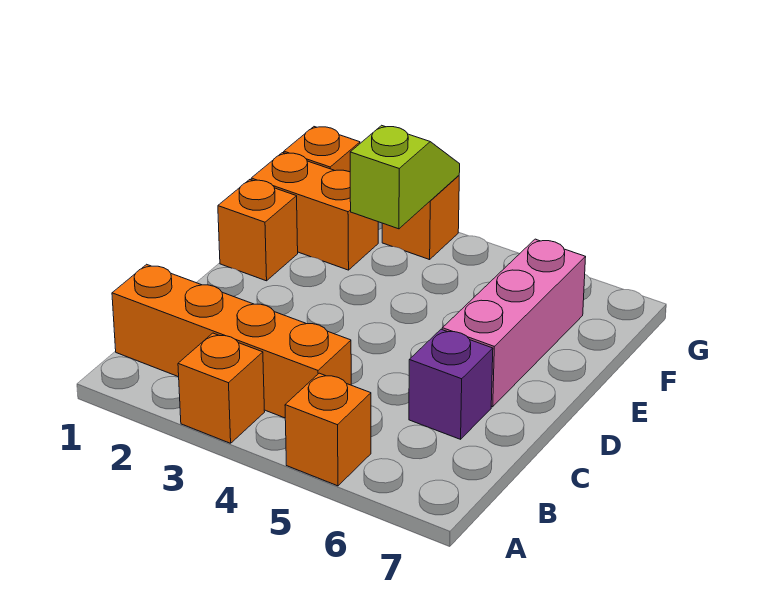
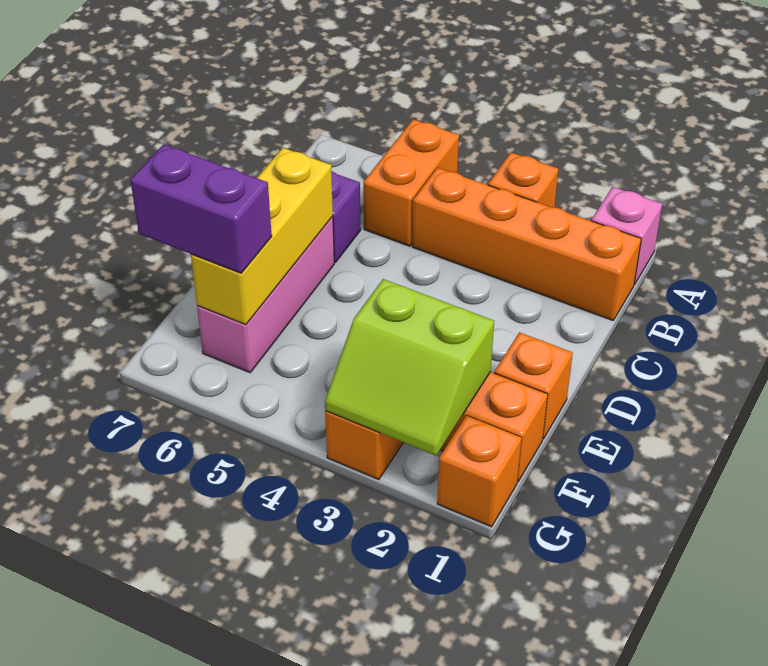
none -> pink brick A1 level 1
orange brick A5 level 1 -> orange brick A5:B5 level 1
none -> yellow brick D6:F6 level 2
lime slope F3:G3 level 2 top F -> lime slope F2:G3 level 2 top F
none -> purple brick F6:F7 level 3

